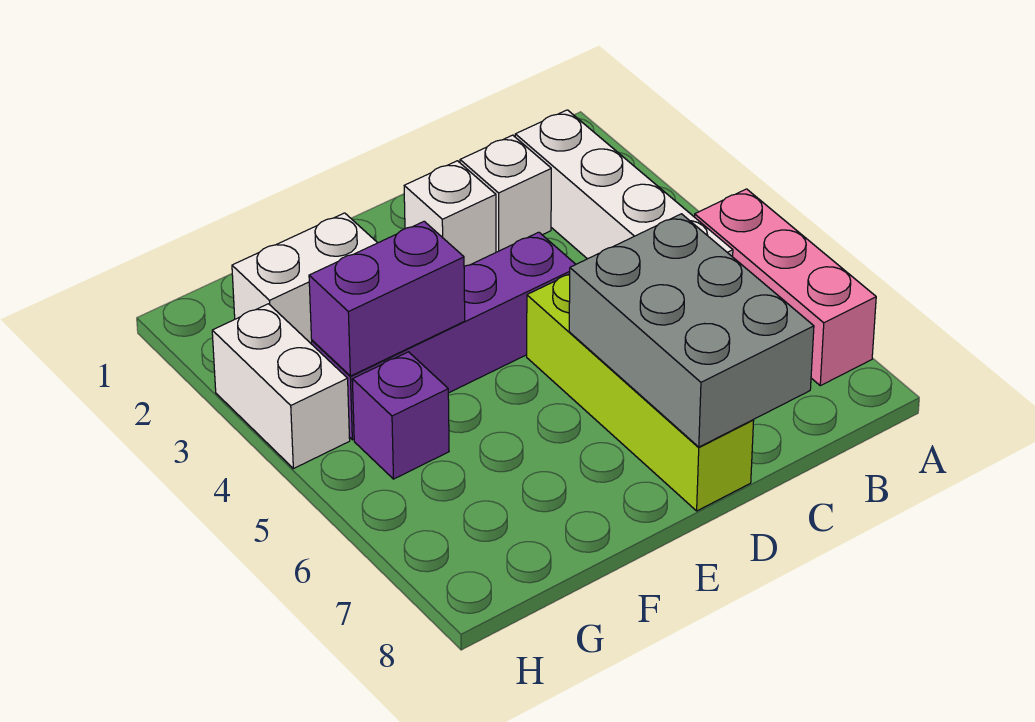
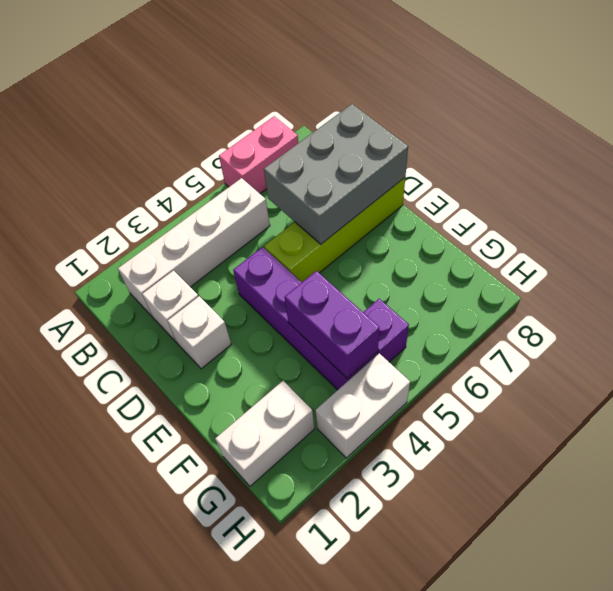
pink brick A5:A7 level 1 -> pink brick A6:A7 level 1
white brick F2:G2 level 1 -> white brick G1:G2 level 1

